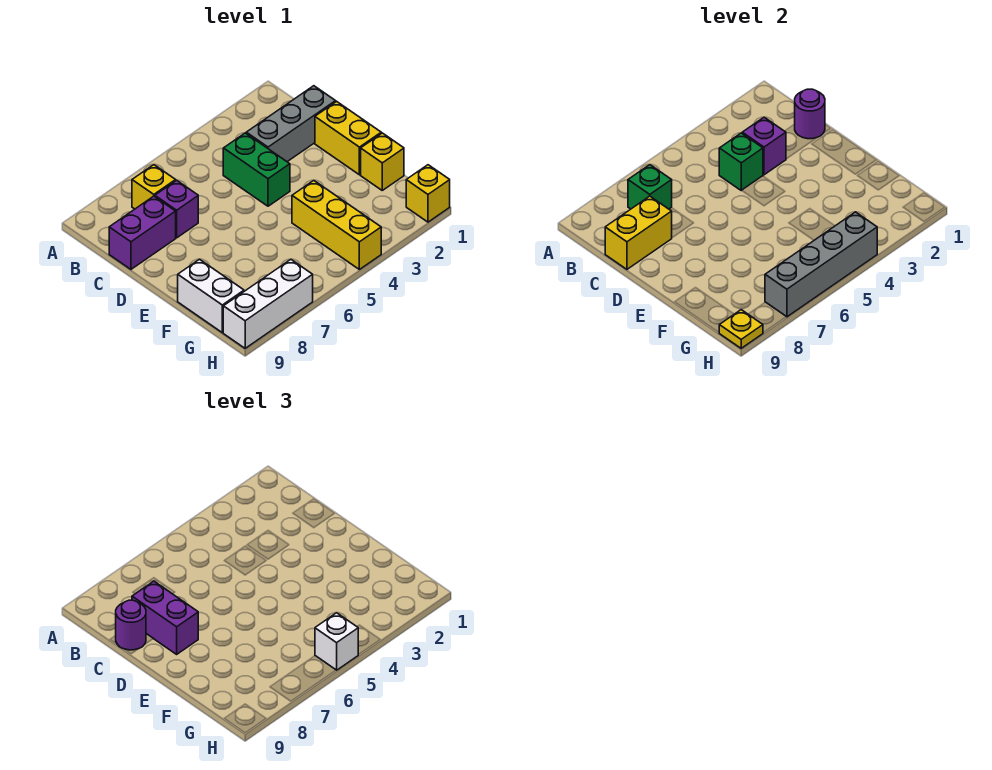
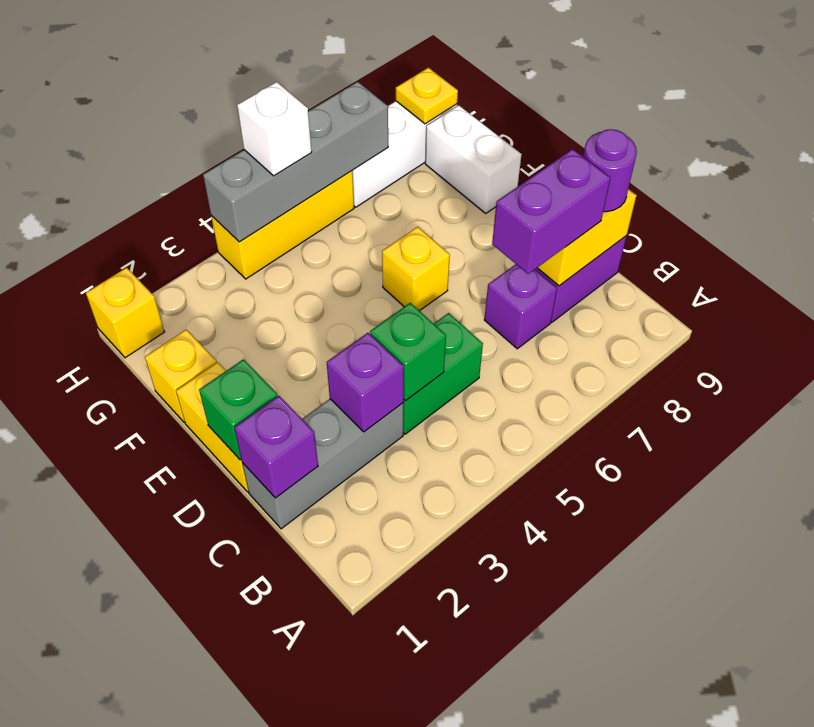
yellow brick B7 level 1 -> yellow brick E6 level 1
green brick B7 level 2 -> green brick D1 level 2
purple round brick C1 level 2 -> purple brick C1 level 2
green brick C4:D4 level 1 -> green brick C4:C5 level 1
purple brick C8:D8 level 3 -> purple brick C7:C8 level 3
yellow brick F4:H4 level 1 -> yellow brick H4:H6 level 1

